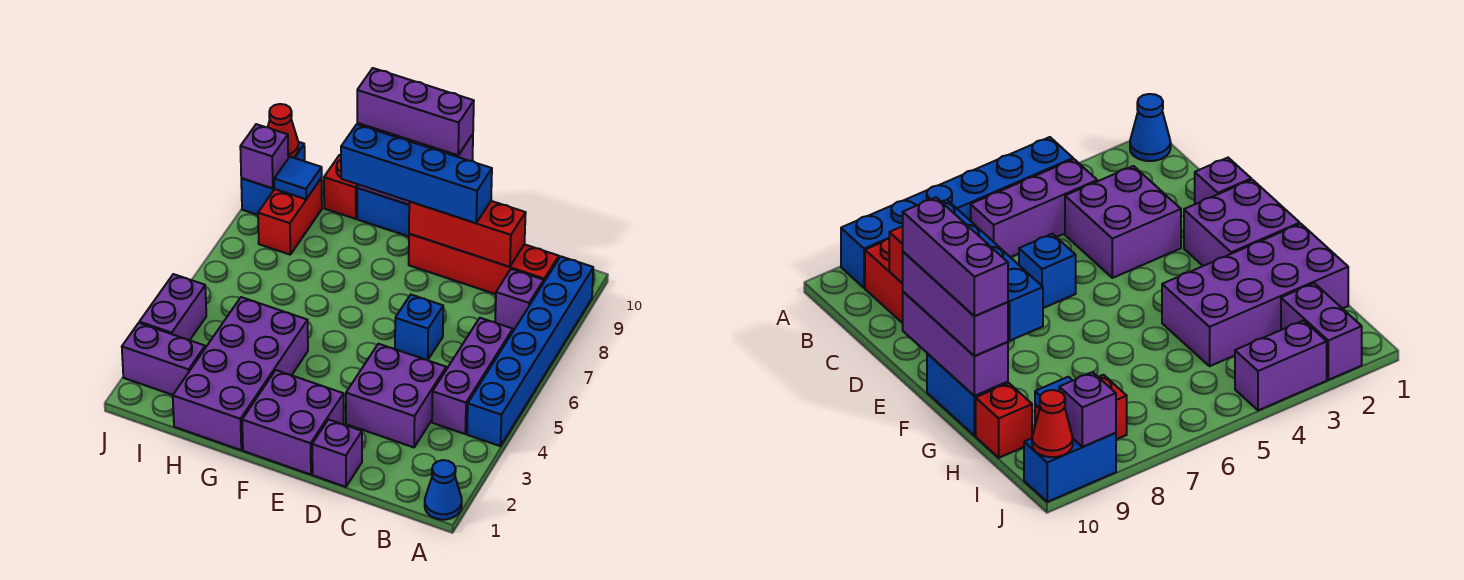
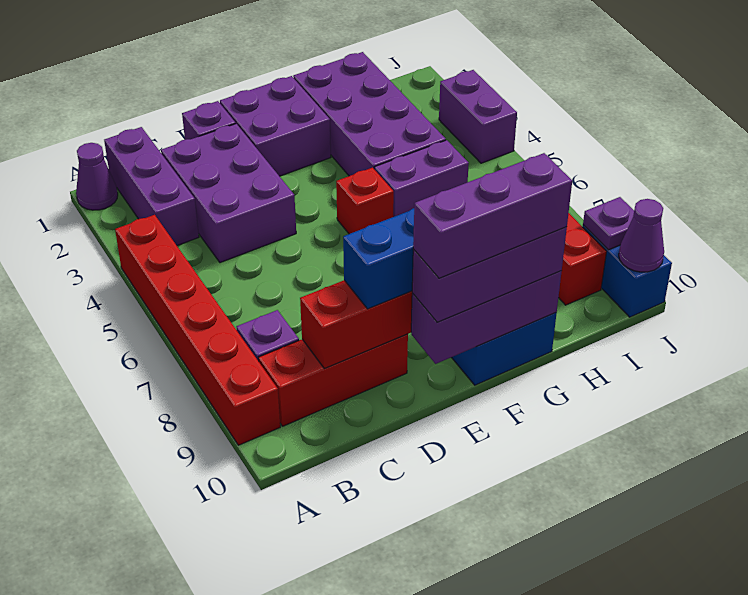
blue cone A1 level 1 -> purple cone A1 level 1
blue brick A4:A9 level 1 -> red brick A4:A9 level 1
purple brick B4:B6 level 1 -> purple brick B1:B3 level 1
red brick B9:E9 level 1 -> red brick B9:D9 level 1
purple brick C3:D4 level 1 -> purple brick C2:D4 level 1
blue brick D6 level 1 -> none
red brick H10 level 1 -> red brick F5 level 1
purple brick I2:J2 level 1 -> purple brick G5:H5 level 1
blue tile I9 level 2 -> none
purple brick J9 level 2 -> purple plate J9 level 2
red cone J10 level 2 -> purple cone J10 level 2

